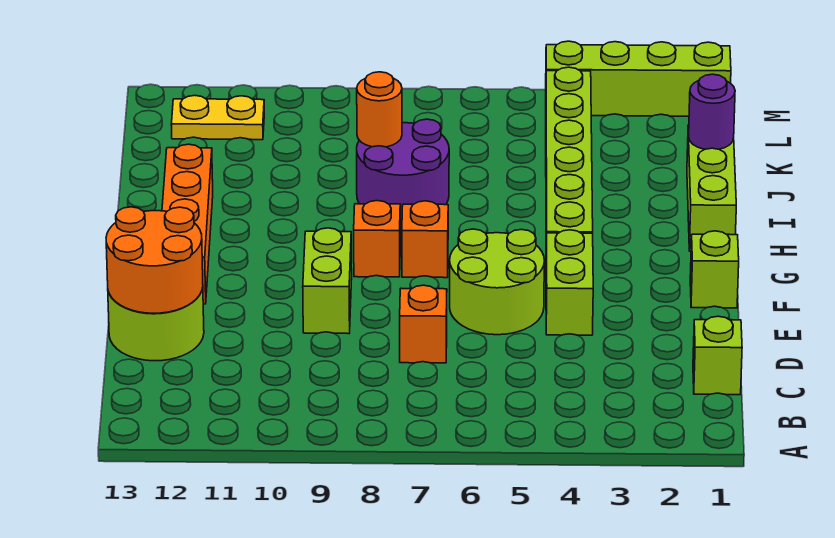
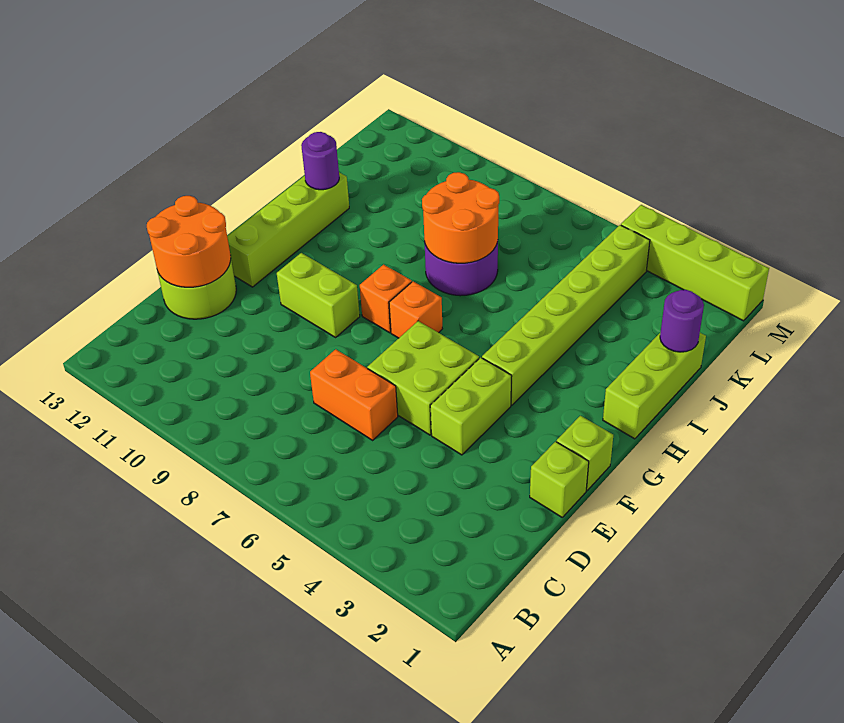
lime brick C1 level 1 -> lime brick E1 level 1
orange brick D7 level 1 -> orange brick D6:D7 level 1
lime round brick E5:F6 level 1 -> lime brick E5:F6 level 1
lime brick E9:F9 level 1 -> lime brick F9:F10 level 1
orange brick F12:I12 level 1 -> lime brick F12:I12 level 1
none -> purple round brick I12 level 2
orange round brick J8 level 2 -> orange round brick I7:J8 level 2
yellow plate L11:L12 level 1 -> none

